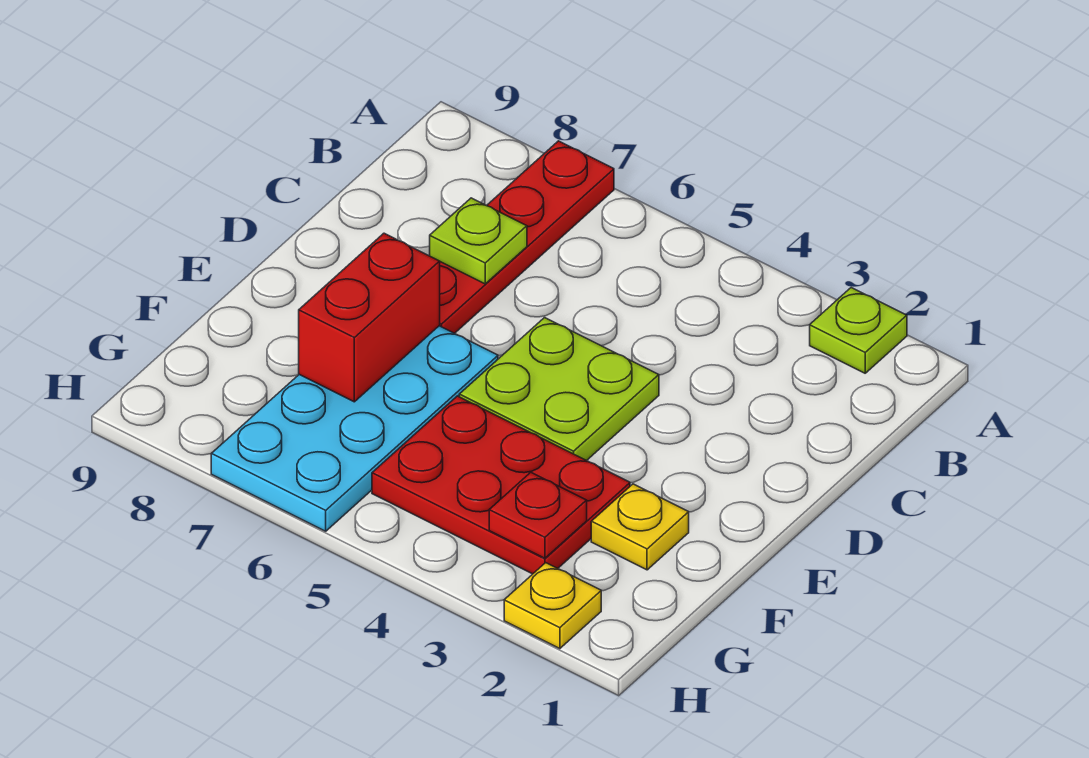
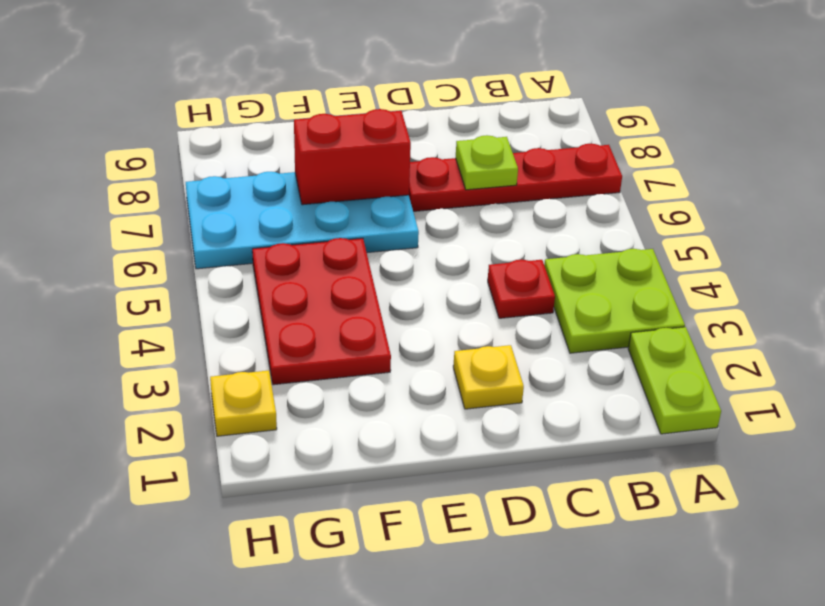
lime plate A2 level 1 -> lime plate A1:A2 level 1
lime plate D4:E5 level 1 -> lime plate A3:B4 level 1
yellow plate F2 level 1 -> yellow plate D2 level 1
red plate G3 level 2 -> red plate C4 level 1

